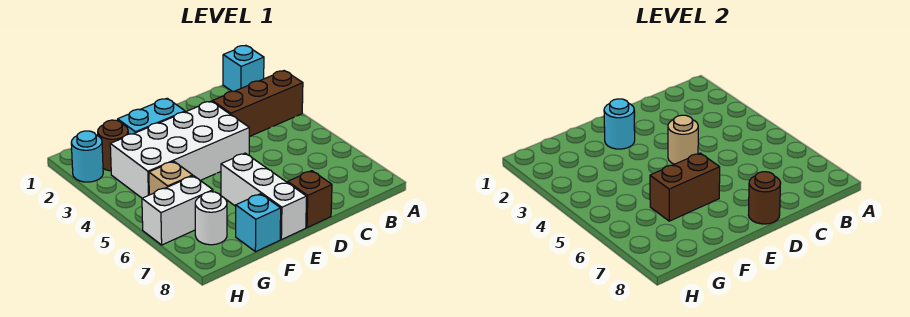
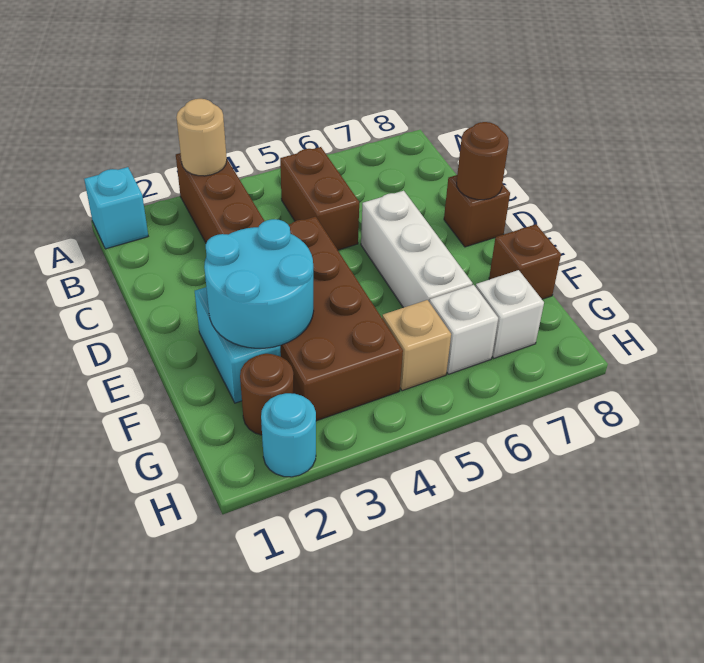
white brick D3:G4 level 1 -> brown brick D3:G4 level 1
tan round brick D4 level 2 -> tan round brick A3 level 2
cyan round brick E2 level 2 -> cyan round brick E2:F3 level 2
white brick E6:E8 level 1 -> white brick D6:F6 level 1
brown brick E6:F6 level 2 -> brown brick B5:C5 level 1
cyan brick F8 level 1 -> brown brick F8 level 1
white brick G6:H6 level 1 -> white brick G6 level 1
white round brick G7 level 1 -> white brick G7 level 1

